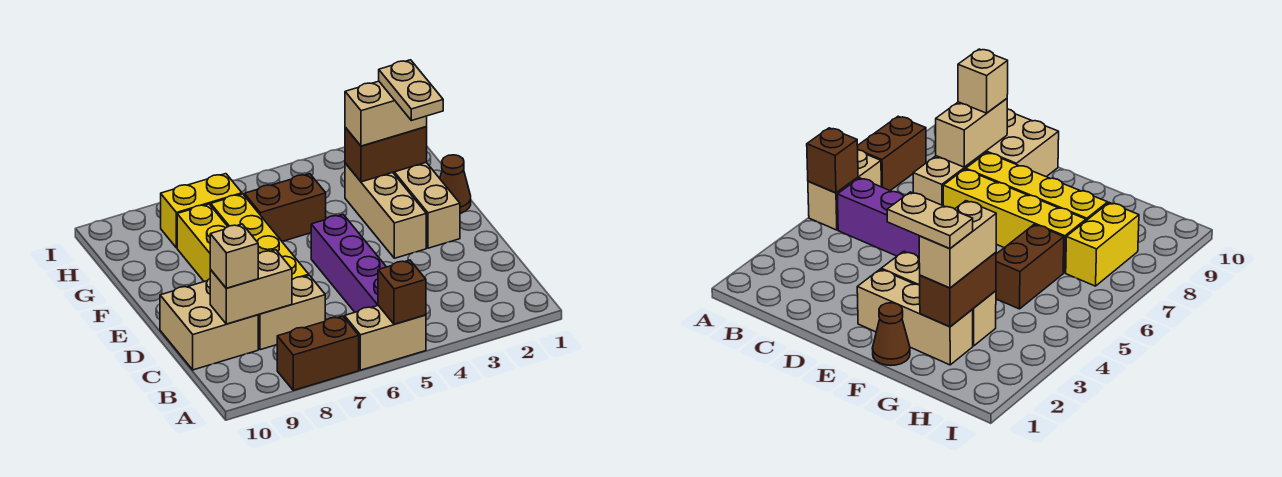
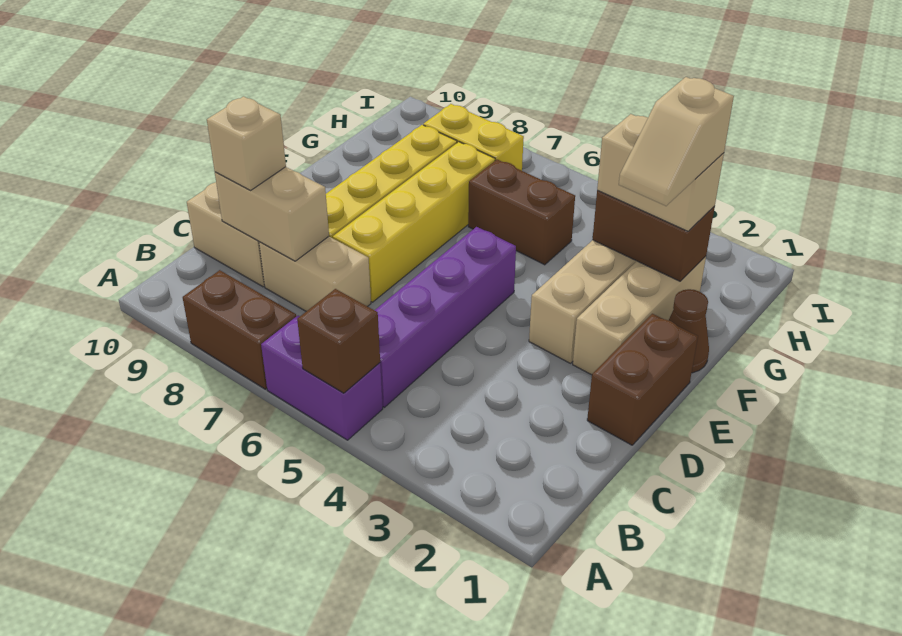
tan brick A5:A6 level 1 -> purple brick A5:A6 level 1
none -> brown brick D1:E1 level 1
tan plate F2:G2 level 4 -> tan slope F2:G2 level 4 top G

